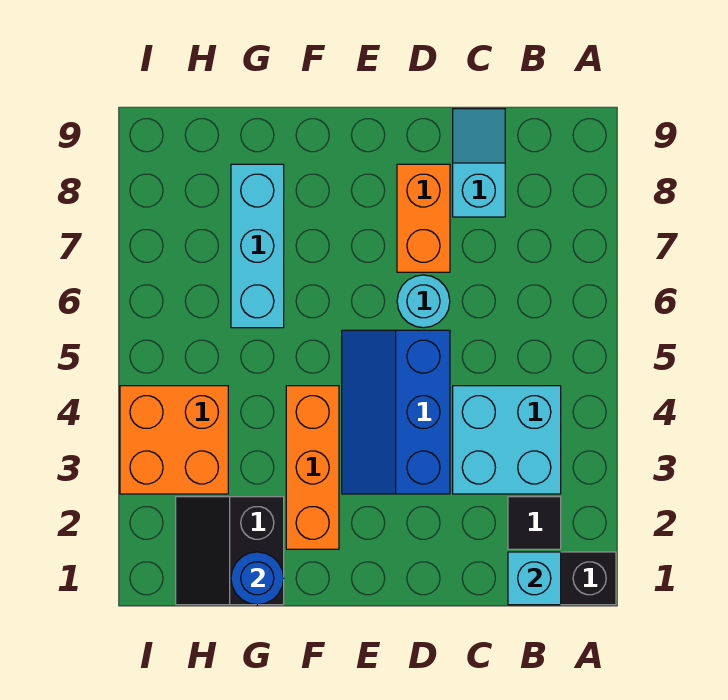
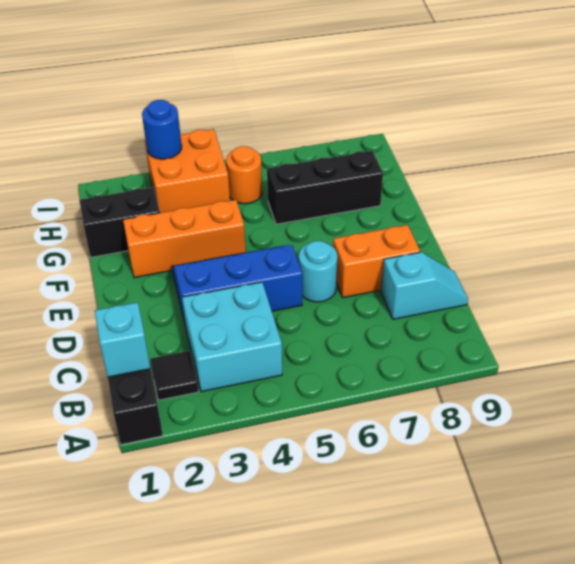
blue round brick G1 level 2 -> blue round brick I3 level 2
cyan brick G6:G8 level 1 -> black brick G6:G8 level 1
none -> orange round brick H5 level 1

